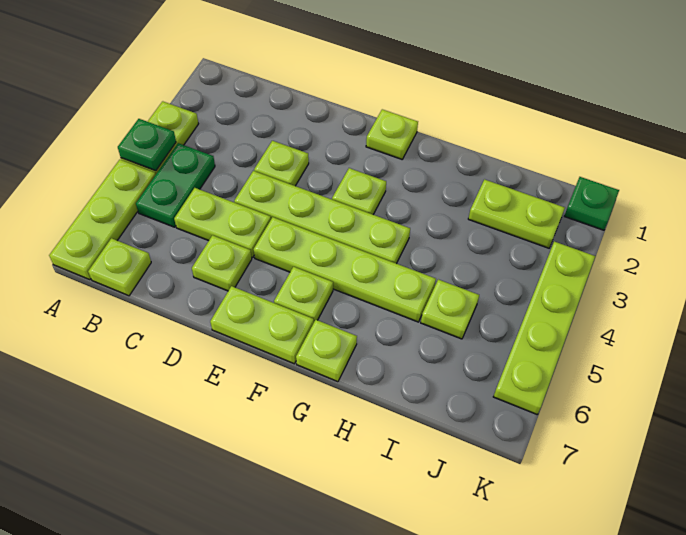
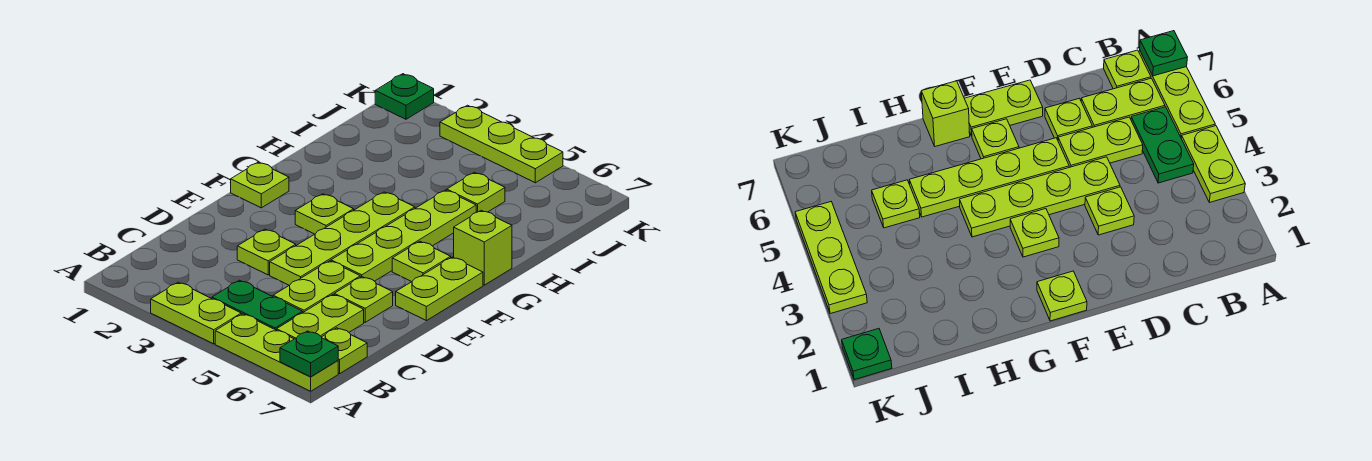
green plate A4 level 2 -> green plate A7 level 2
lime plate G7 level 1 -> lime brick G7 level 1
lime plate I2:J2 level 1 -> lime plate B6:C6 level 1
lime plate K3:K6 level 1 -> lime plate K3:K5 level 1

